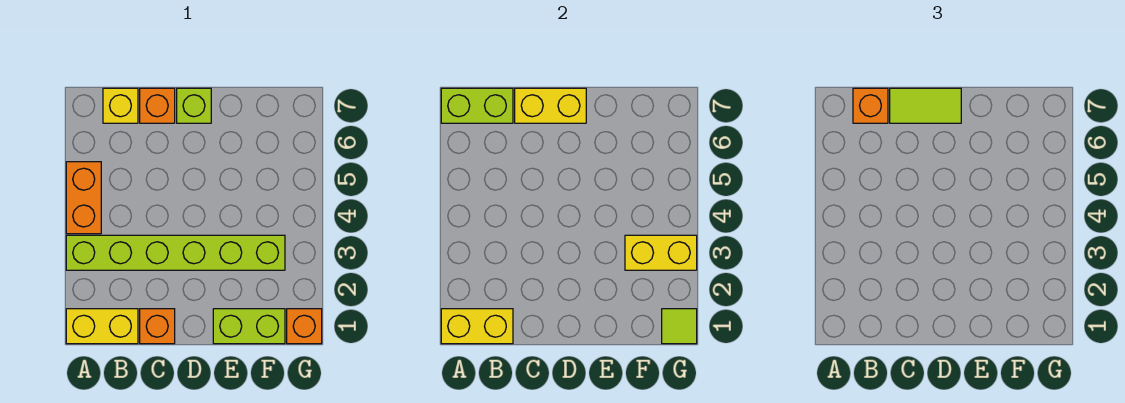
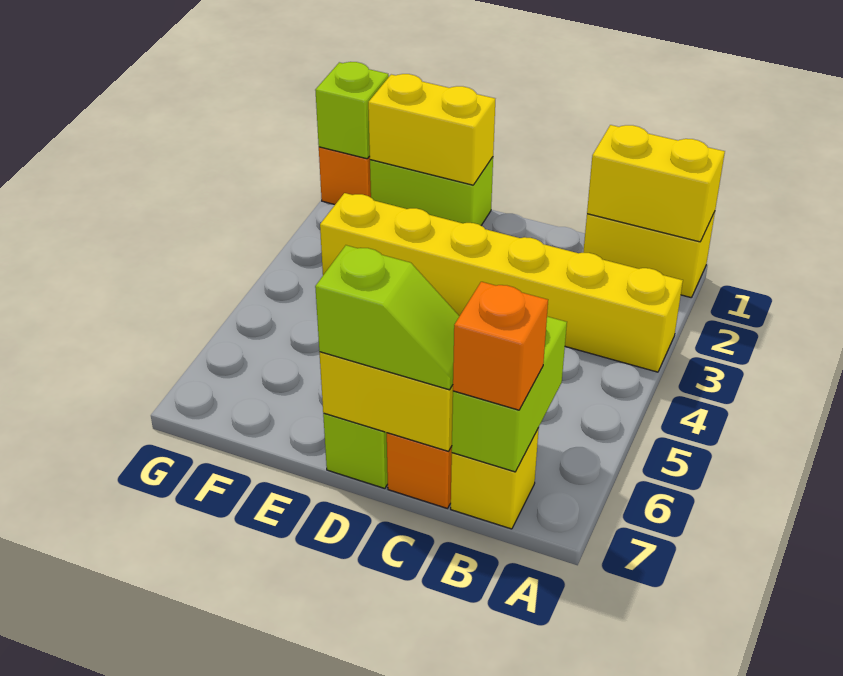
lime brick A3:F3 level 1 -> yellow brick A3:F3 level 1
orange brick A4:A5 level 1 -> none
lime brick A7:B7 level 2 -> lime brick B6:B7 level 2
orange brick C1 level 1 -> none
lime tile C7:D7 level 3 -> lime slope C7:D7 level 3 top D
yellow brick F3:G3 level 2 -> yellow brick E1:F1 level 2
lime tile G1 level 2 -> lime brick G1 level 2

